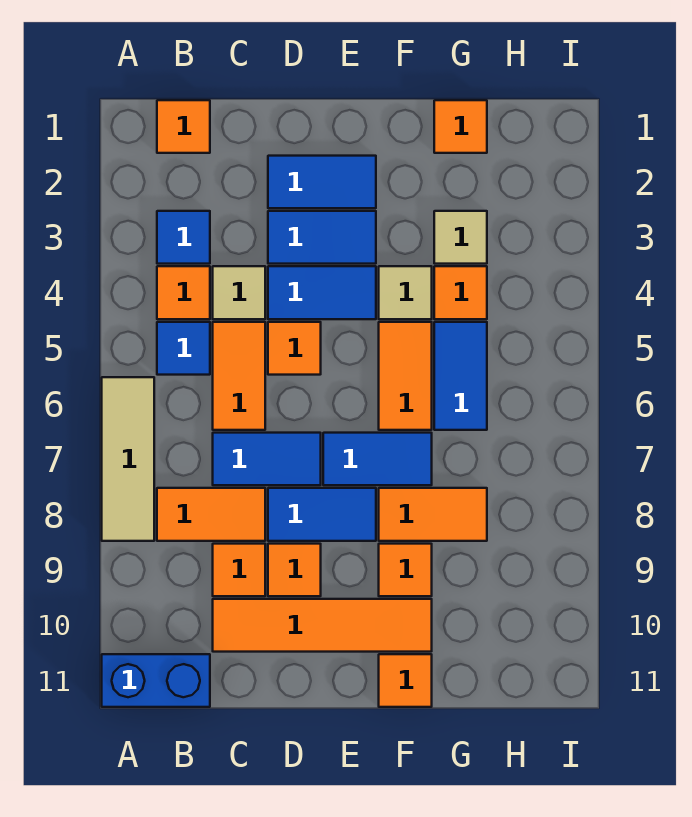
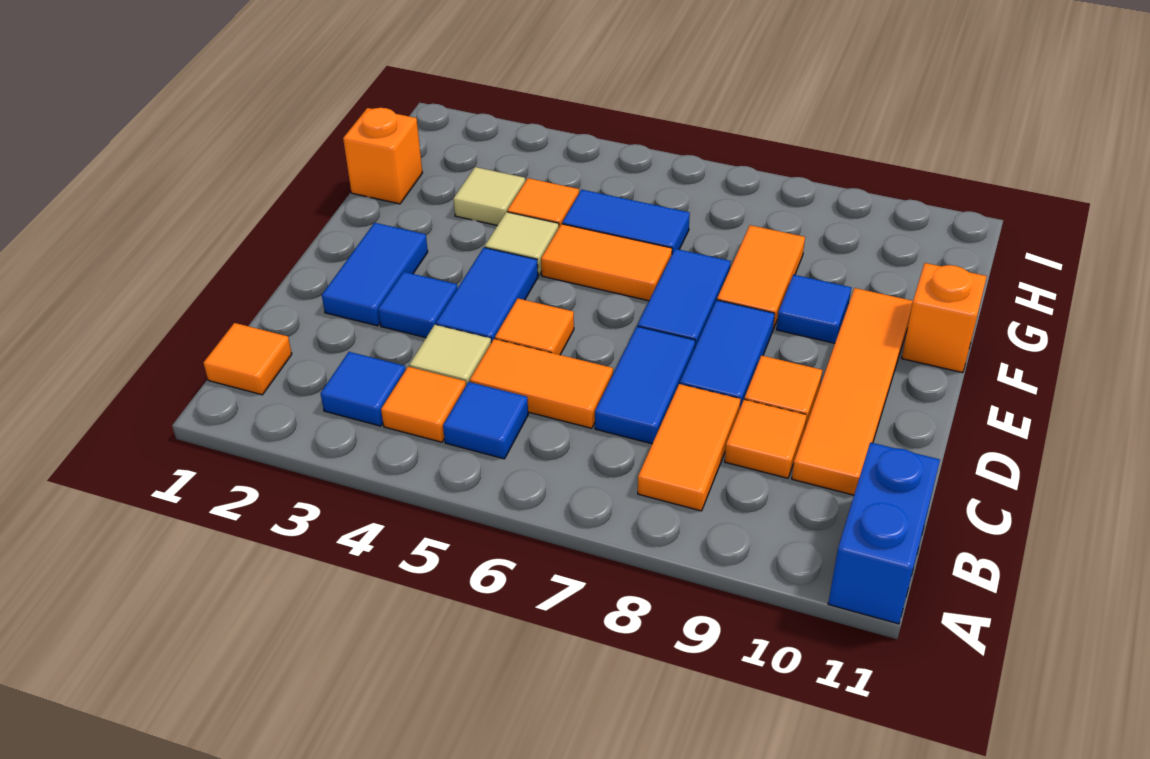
tan tile A6:A8 level 1 -> none
blue tile D3:E3 level 1 -> blue tile D3 level 1
orange tile F9 level 1 -> blue tile F9 level 1
orange tile F11 level 1 -> orange brick F11 level 1
orange tile G1 level 1 -> orange brick G1 level 1

